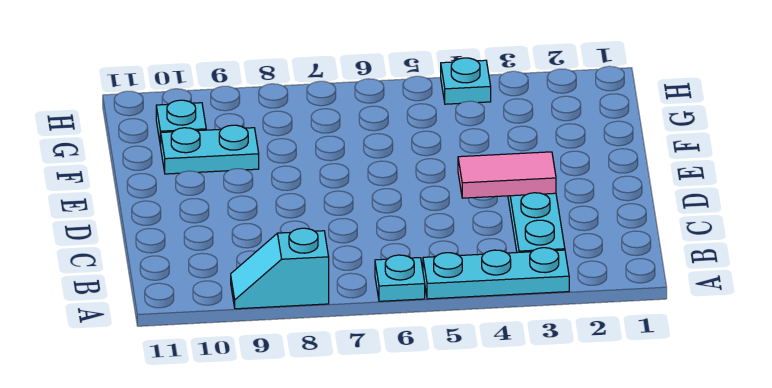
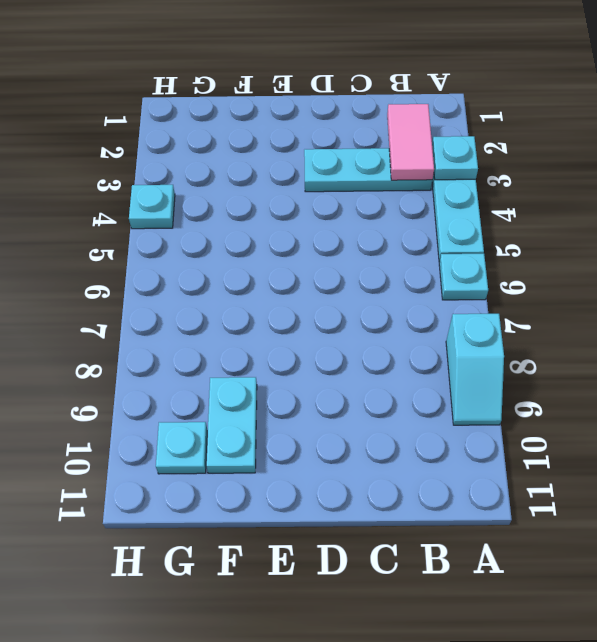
none -> cyan plate A3 level 2
pink tile D3:D4 level 2 -> pink tile B2:B3 level 2

